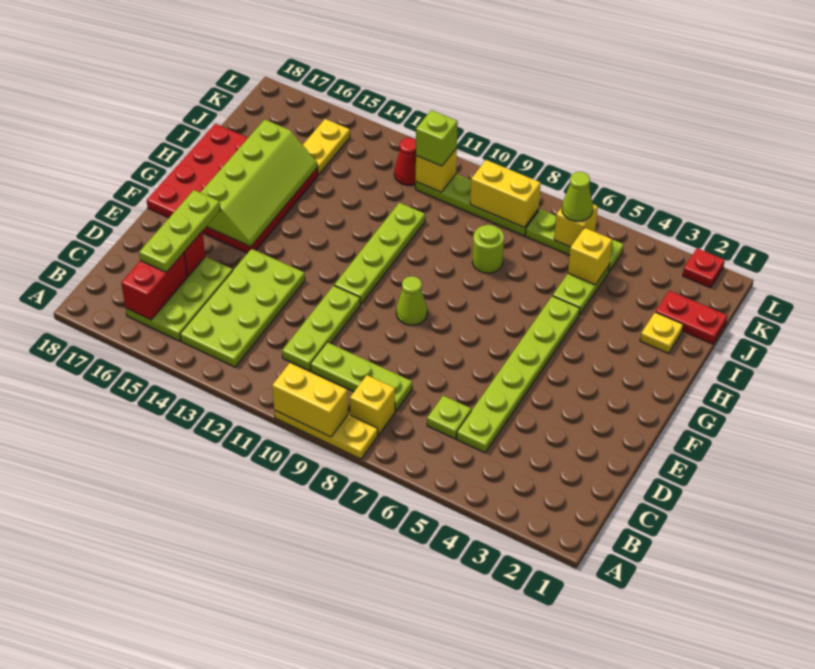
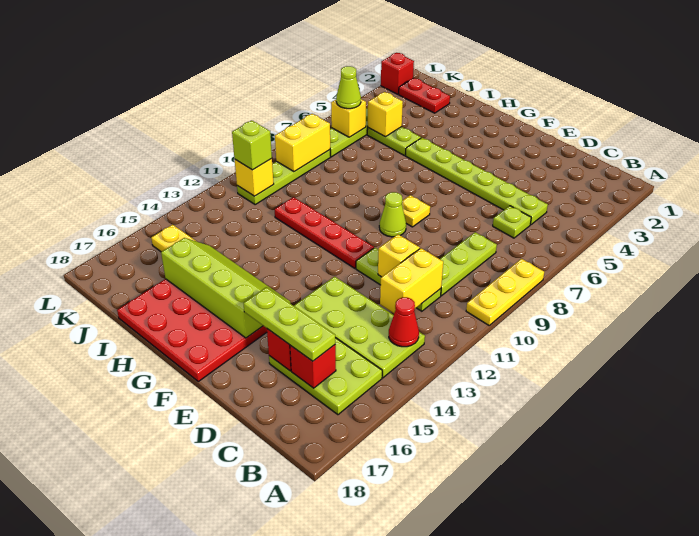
yellow brick A9:A10 level 2 -> yellow brick C11:C12 level 2
yellow brick B8 level 1 -> yellow brick D11 level 2
red brick B16:C16 level 2 -> red brick C16 level 2
lime plate F11:I11 level 1 -> red plate F11:I11 level 1
yellow plate I2 level 1 -> yellow plate F8 level 1
lime round brick I8 level 1 -> none
red plate J1:J2 level 1 -> red plate J2:K2 level 1
red cone K12 level 1 -> red cone B13 level 2
red plate L2 level 1 -> red brick L2 level 1

